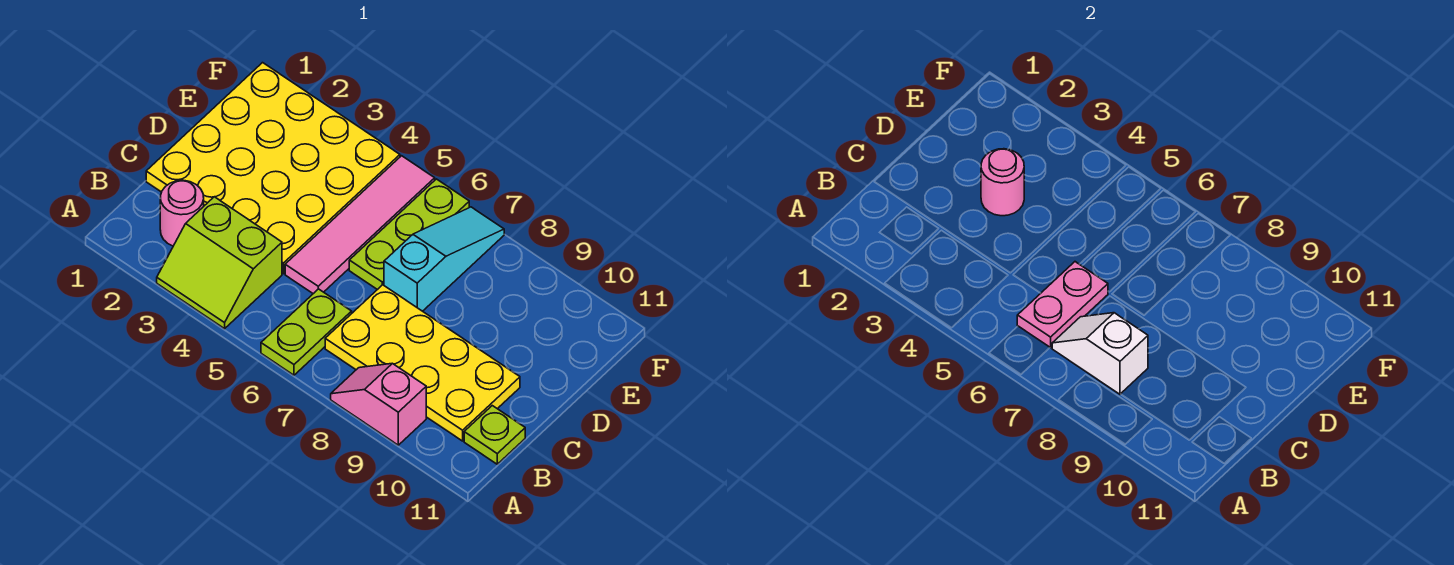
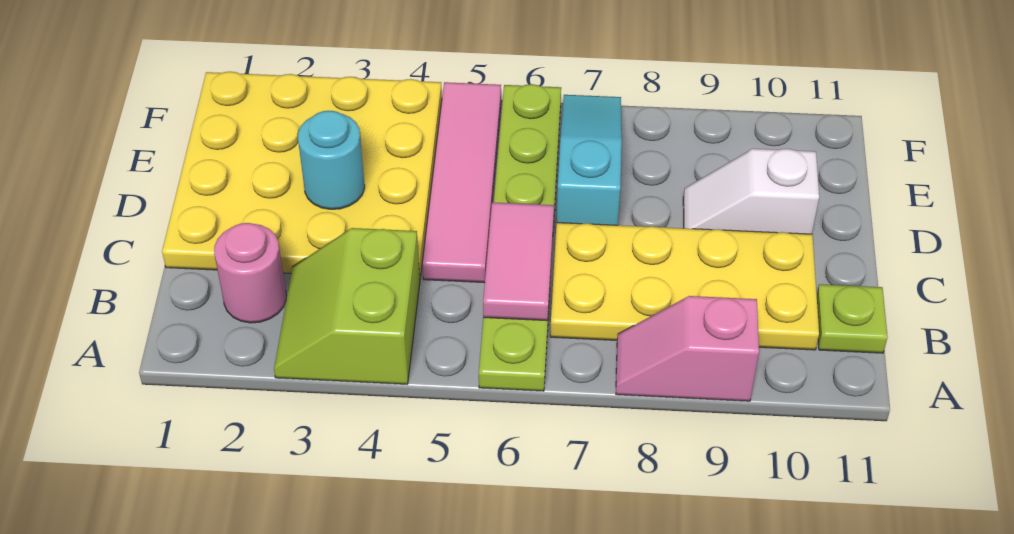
lime slope A3:B4 level 1 top B -> lime slope A3:B4 level 1 top 4
pink plate B6:C6 level 2 -> pink tile B6:C6 level 2
white slope B7:B8 level 2 top 8 -> white slope D9:D10 level 1 top 10
pink round brick D3 level 2 -> cyan round brick D3 level 2

